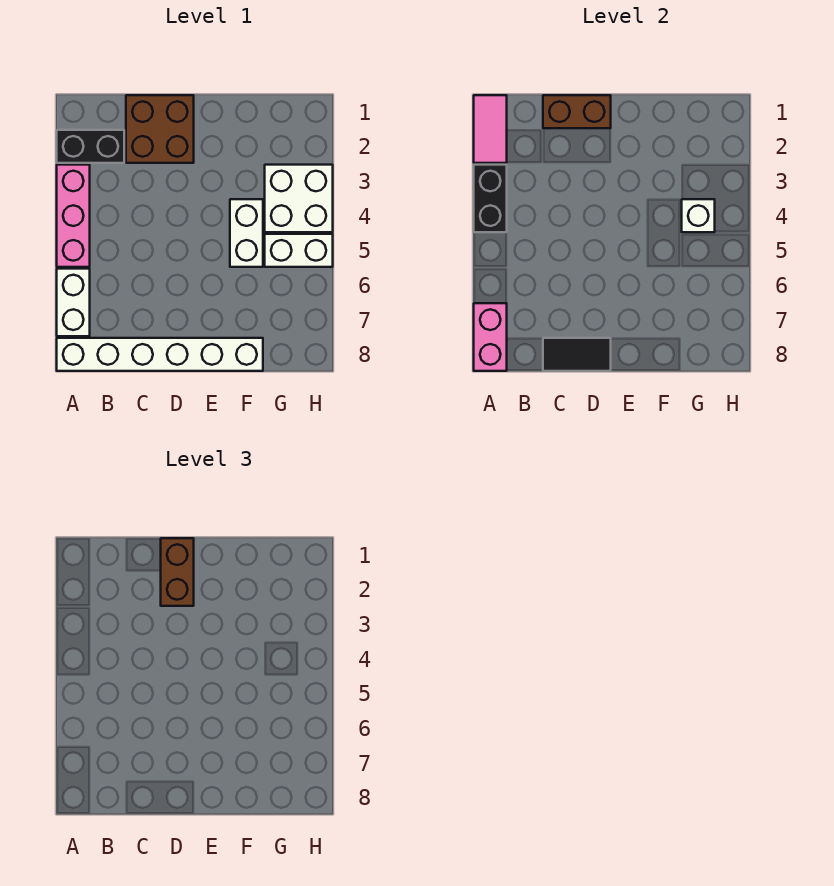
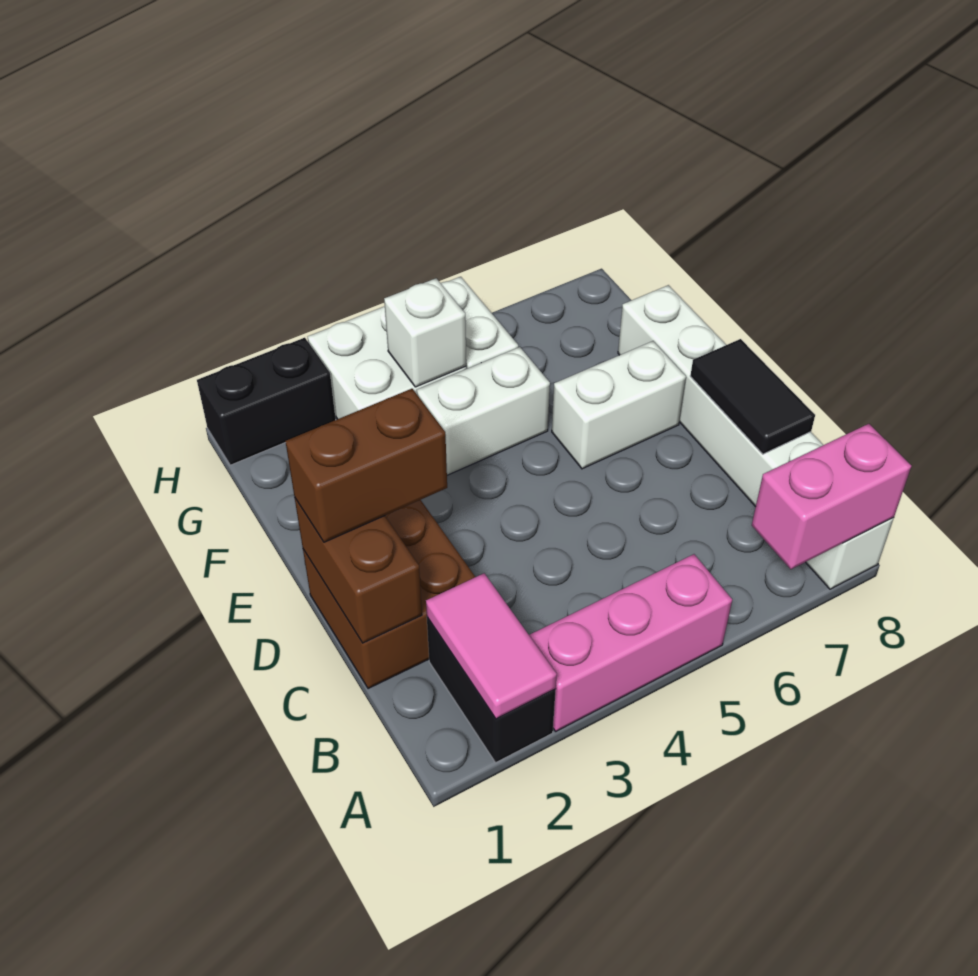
pink tile A1:A2 level 2 -> pink tile A2:B2 level 2
black brick A3:A4 level 2 -> black brick H1:H2 level 1
white brick A6:A7 level 1 -> white brick E6:E7 level 1

